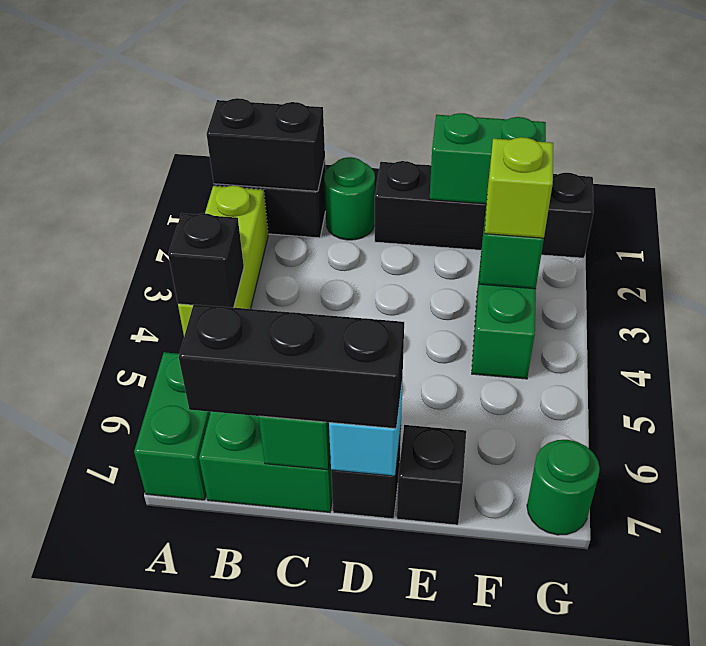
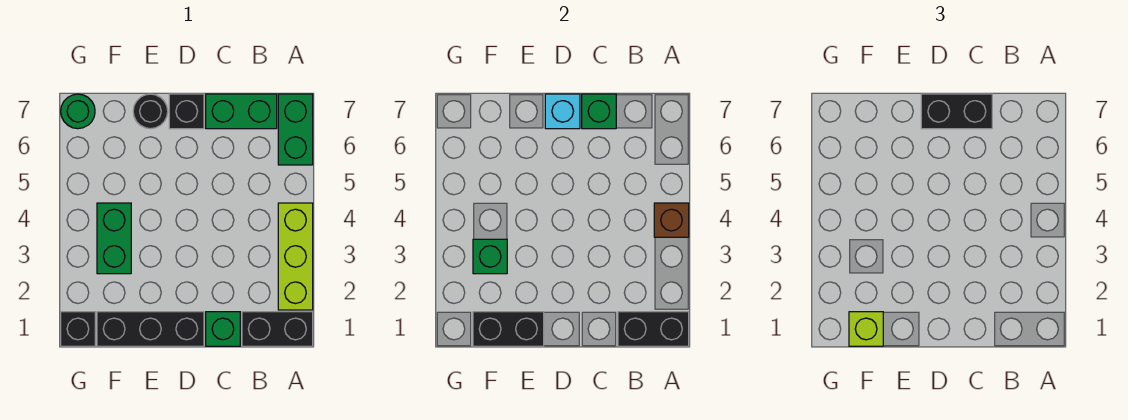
black brick A4 level 2 -> brown brick A4 level 2
black brick B7:D7 level 3 -> black brick C7:D7 level 3
green round brick C1 level 1 -> green brick C1 level 1
green brick E1:F1 level 2 -> black brick E1:F1 level 2
black brick E7 level 1 -> black round brick E7 level 1
lime brick F3 level 3 -> lime brick F1 level 3

